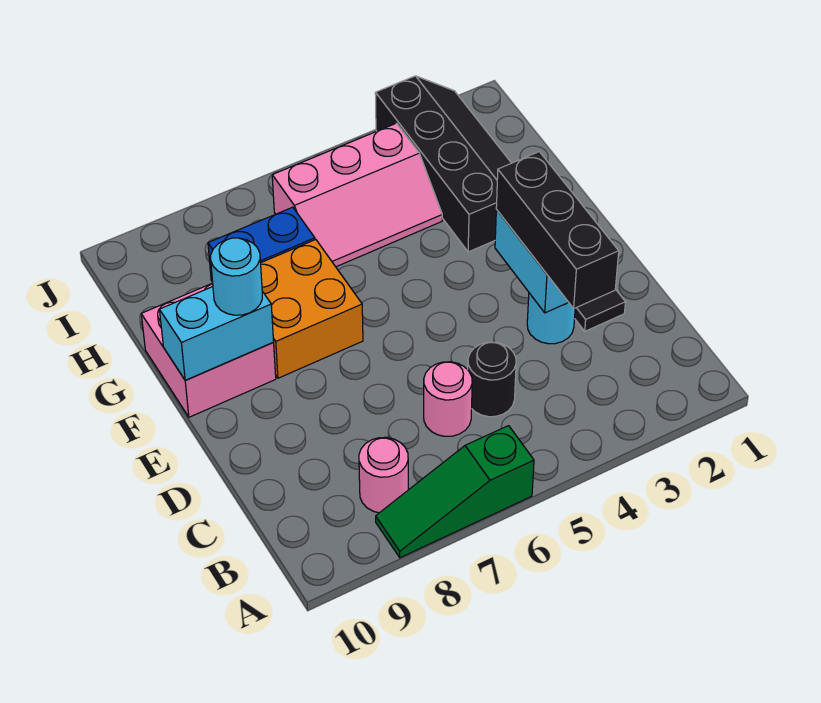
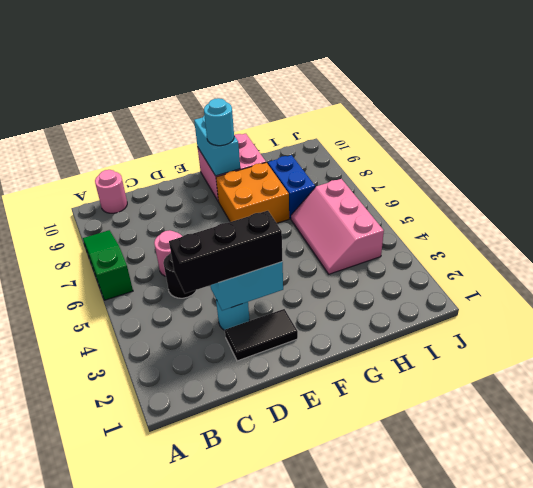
pink round brick B8 level 1 -> pink round brick B10 level 1
black slope G2:J3 level 1 top 3 -> none

